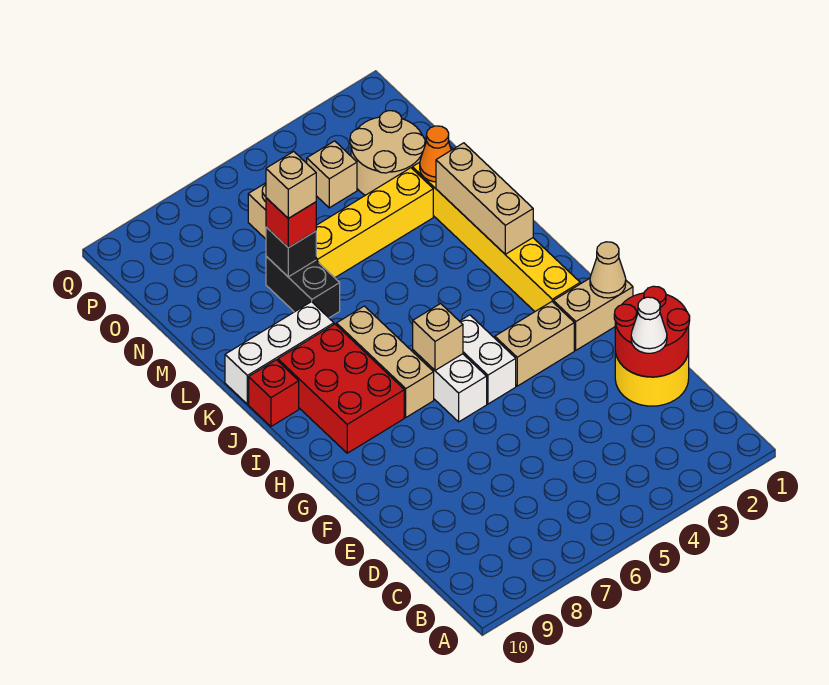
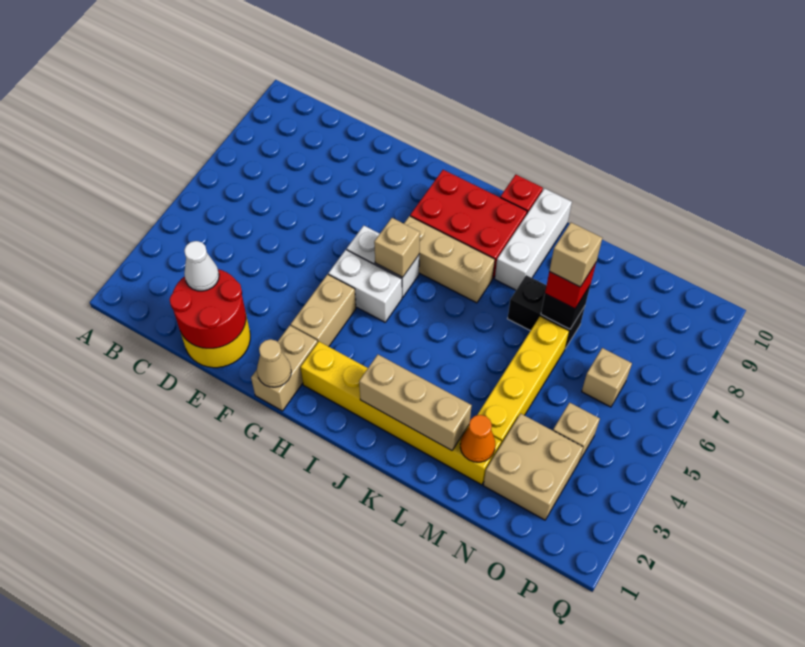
tan round brick N2:O3 level 1 -> tan brick N2:O3 level 1

